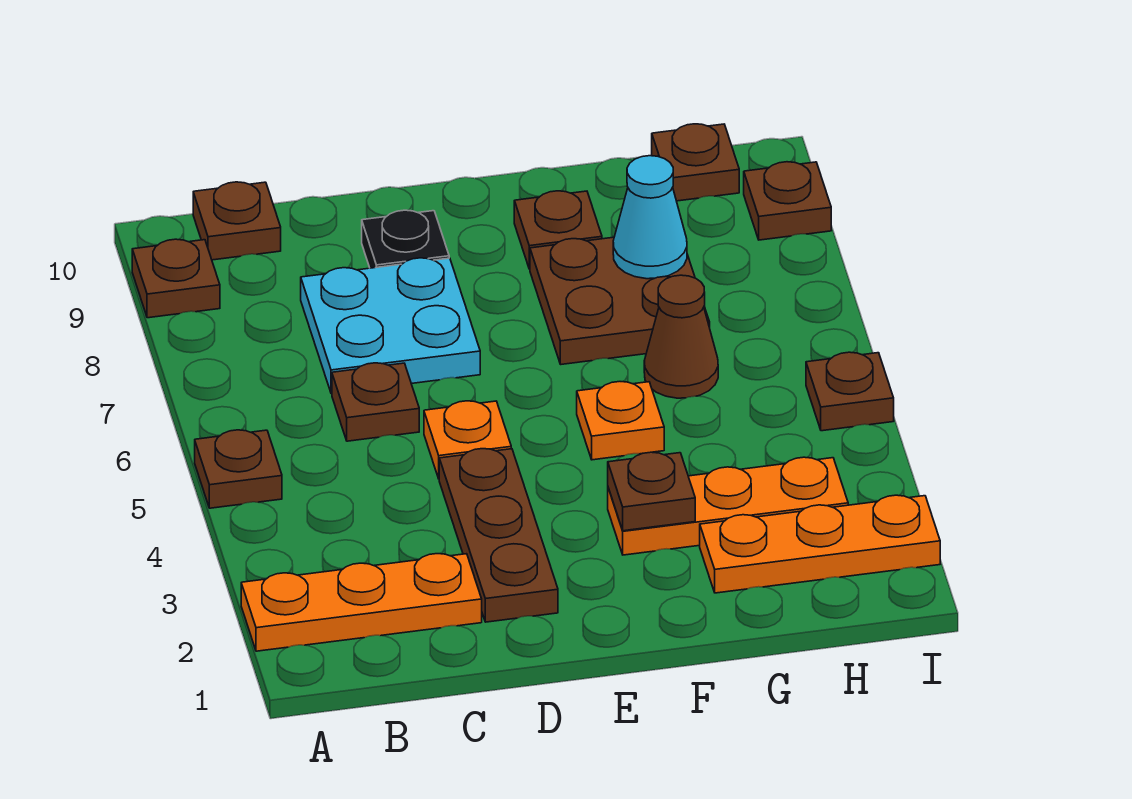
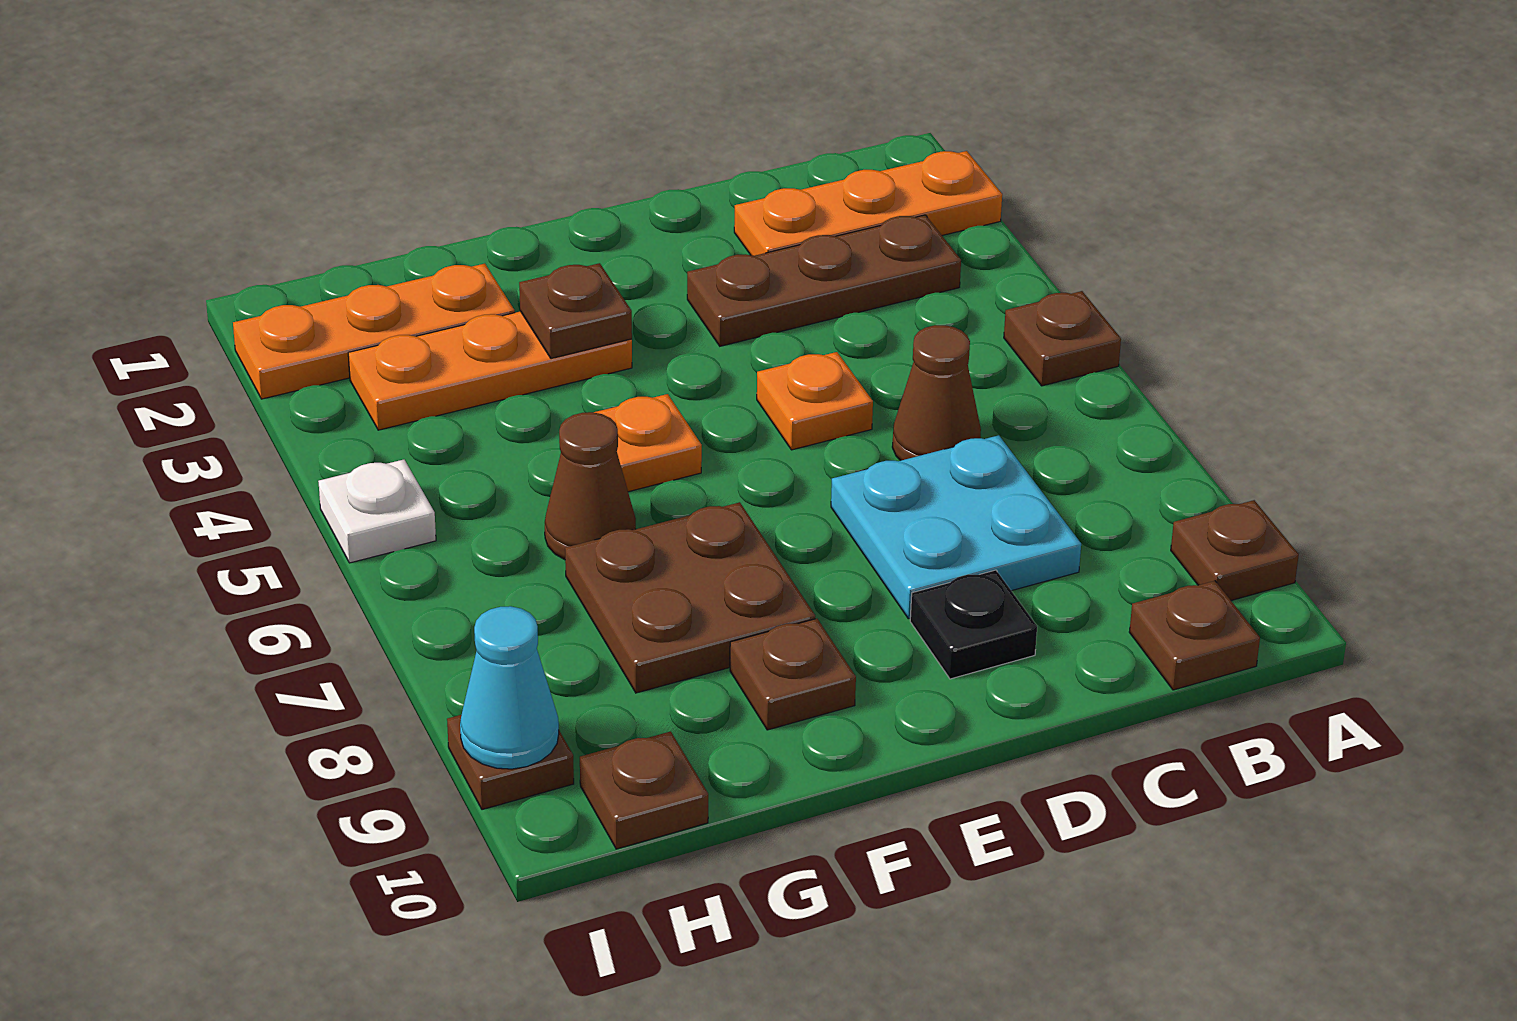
brown plate C6 level 1 -> brown cone C6 level 1
brown plate D2:D4 level 1 -> brown plate B3:D3 level 1
cyan cone G8 level 2 -> cyan cone I9 level 2
brown plate I5 level 1 -> white plate I5 level 1

